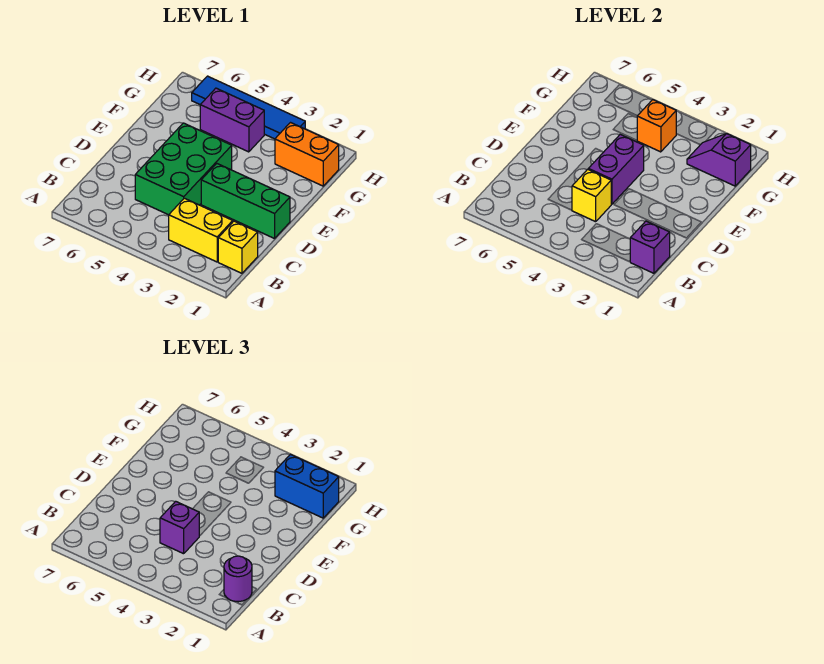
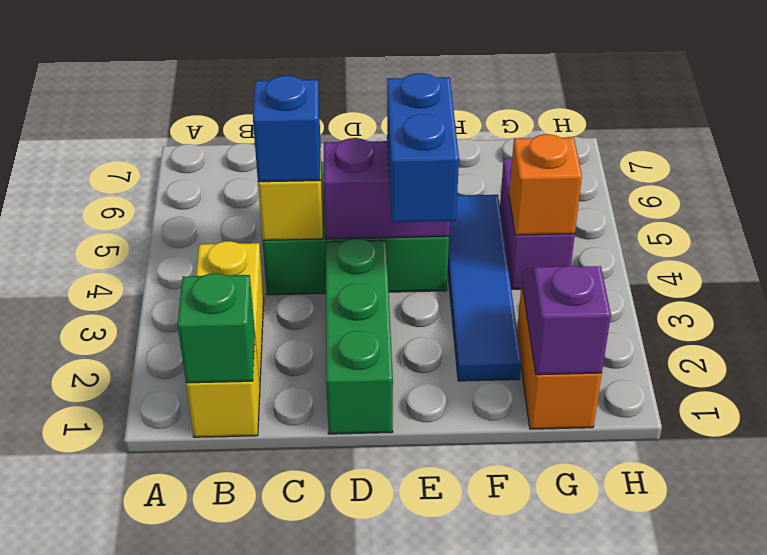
purple brick B1 level 2 -> green brick B1 level 2
purple round brick B1 level 3 -> none
purple brick C4 level 3 -> blue brick C4 level 3
blue brick G1:G2 level 3 -> blue brick E3:E4 level 3
blue tile H3:H6 level 1 -> blue tile F2:F5 level 1

